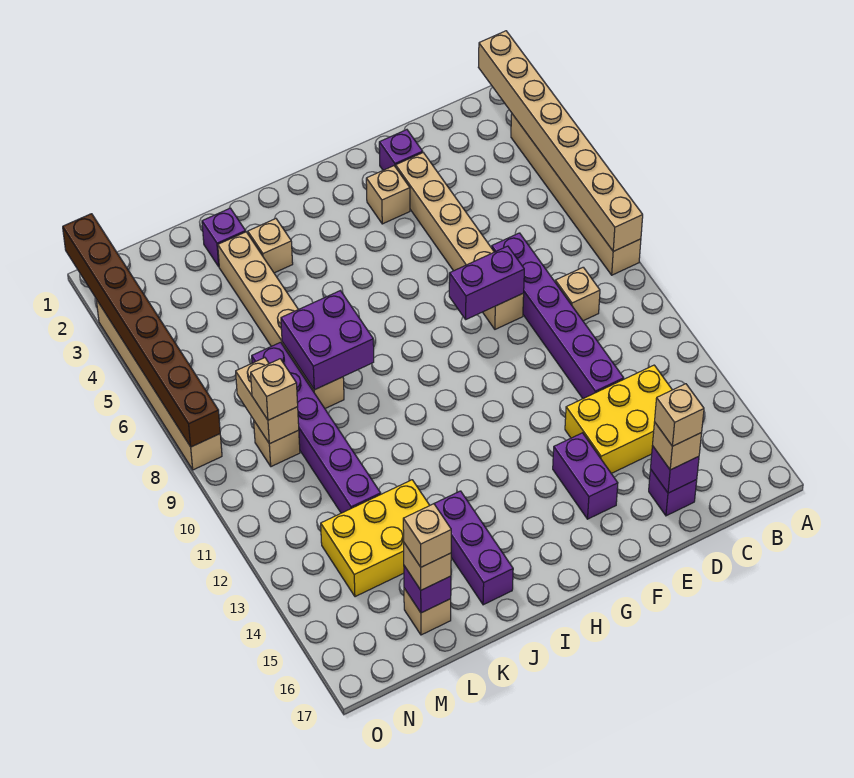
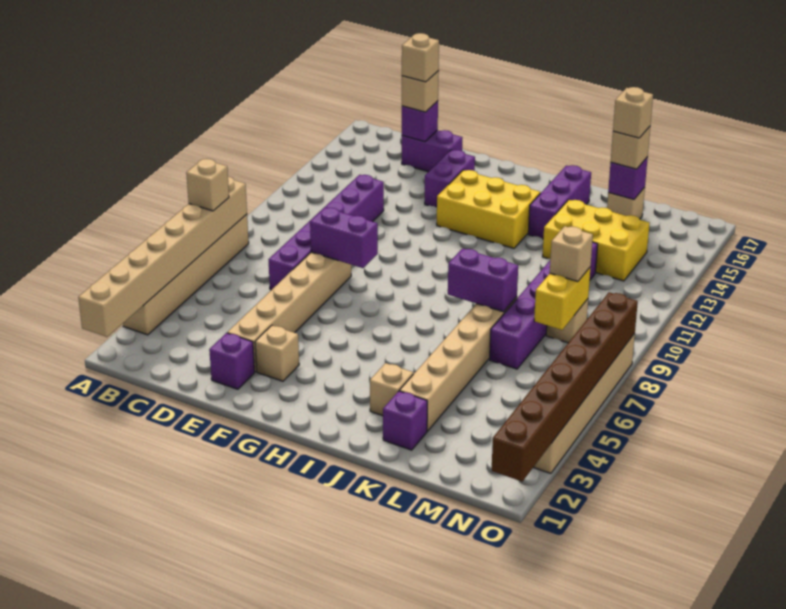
tan brick C9 level 1 -> tan brick A7 level 3
yellow brick C13:E14 level 1 -> yellow brick G13:I14 level 1
purple brick D16 level 1 -> purple brick D16:E16 level 1
purple brick J7:K8 level 2 -> purple brick J8:K8 level 2
tan brick M8:M9 level 2 -> yellow brick M8:M9 level 2

